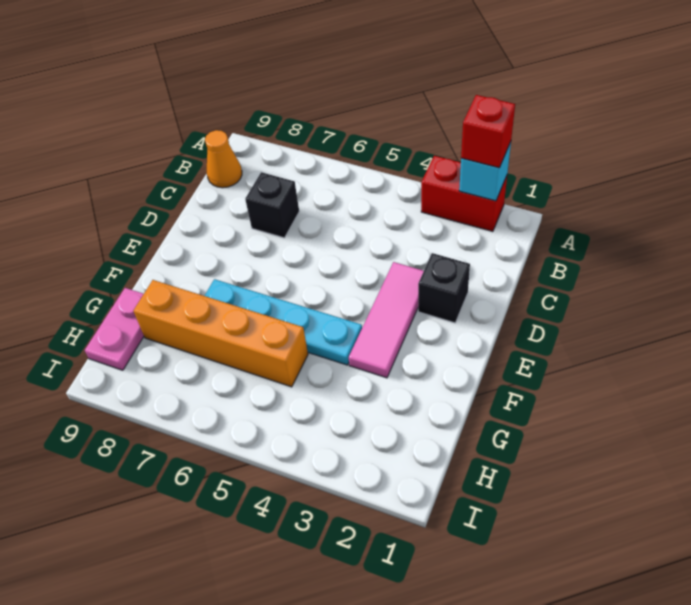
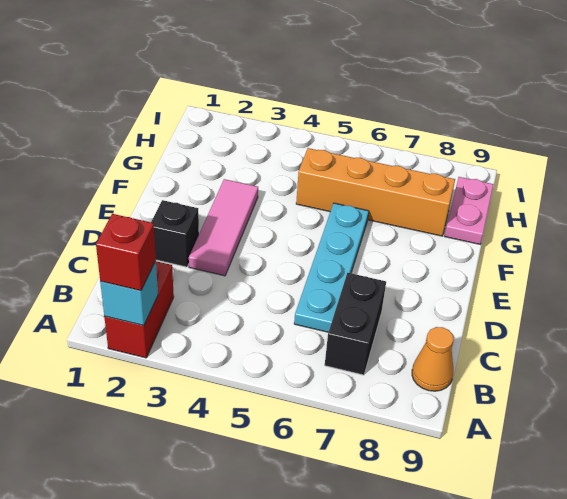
red brick A2:A3 level 1 -> red brick A2:B2 level 1
black brick C7 level 1 -> black brick B7:C7 level 1
cyan plate F4:F7 level 1 -> cyan plate C6:F6 level 1

